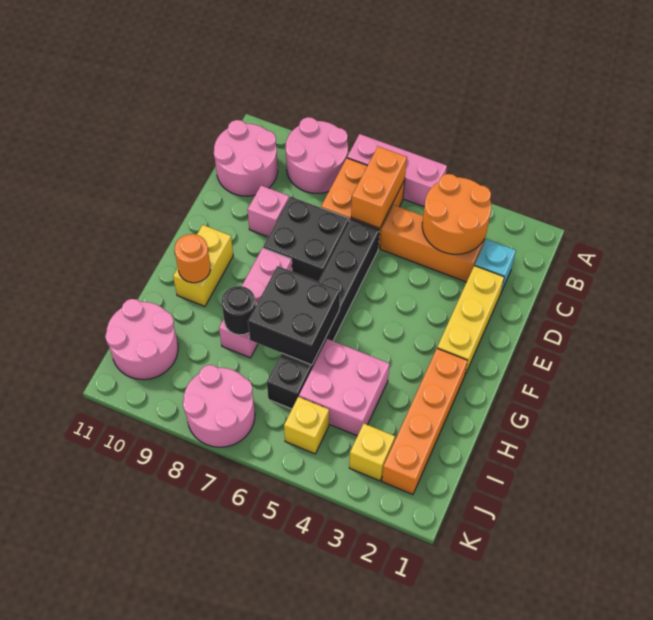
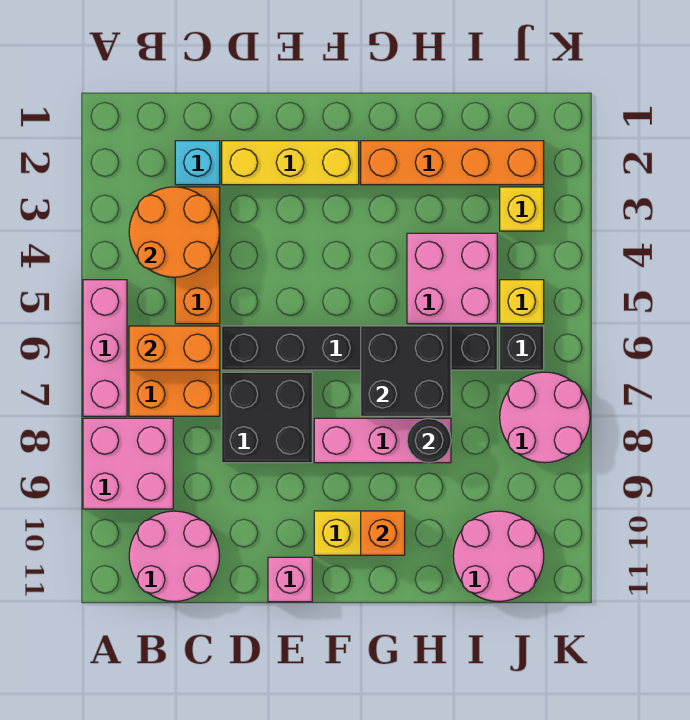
pink round brick A8:B9 level 1 -> pink brick A8:B9 level 1
pink brick D9 level 1 -> pink brick E11 level 1
orange round brick G10 level 2 -> orange brick G10 level 2
none -> black brick J6 level 1

